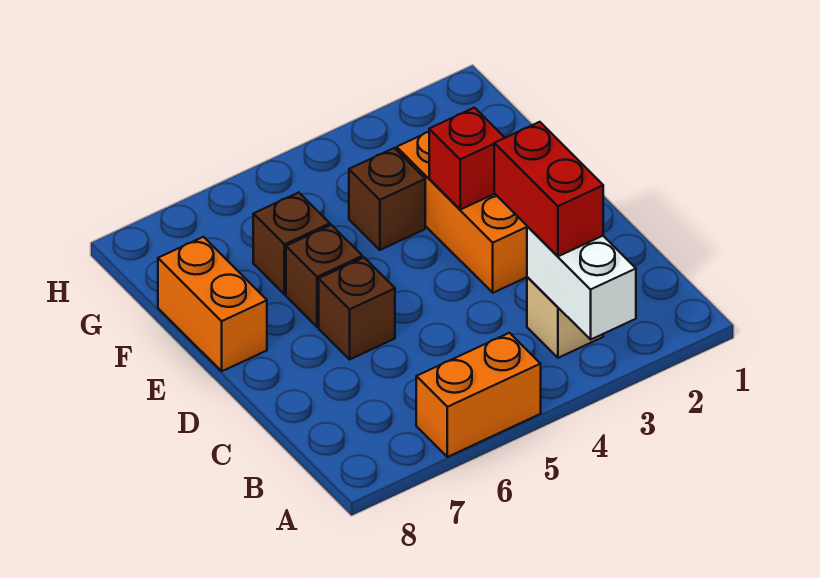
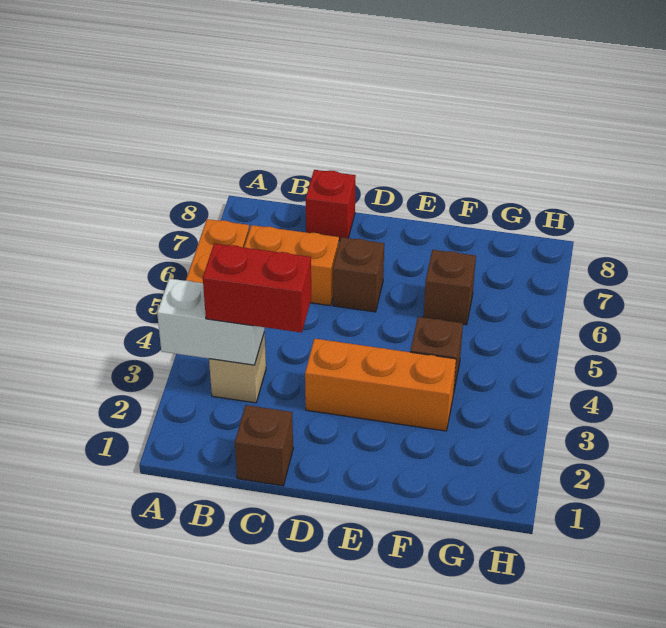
red brick E3 level 2 -> red brick C8 level 1
brown brick E6 level 1 -> brown brick C1 level 1
orange brick E8:F8 level 1 -> orange brick B6:C6 level 1

